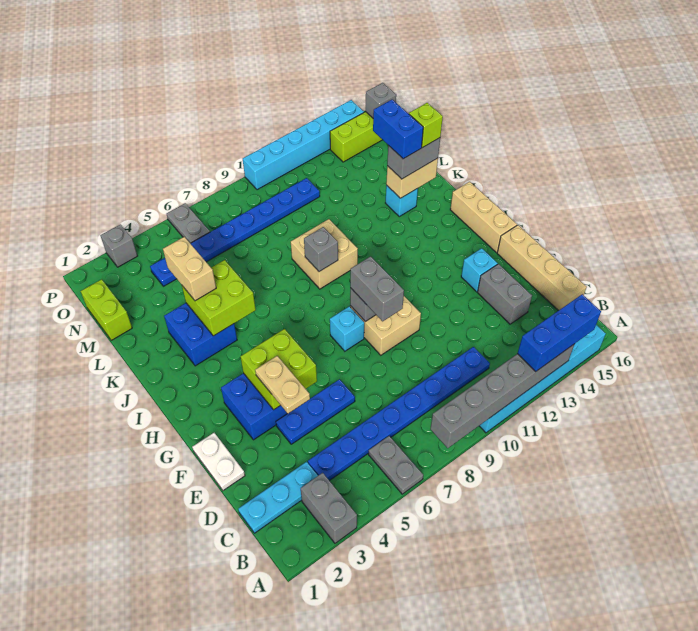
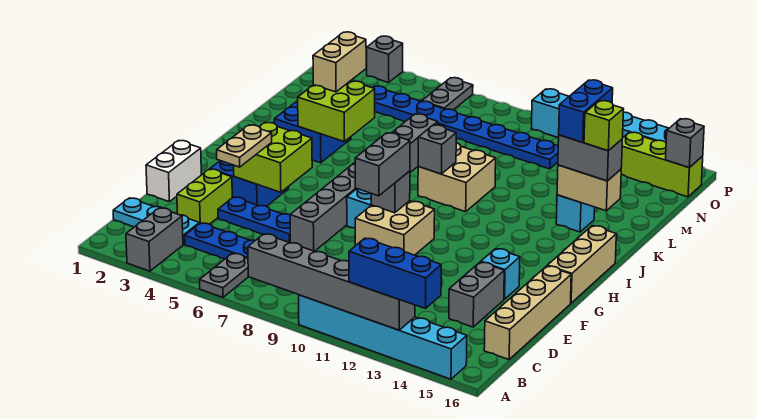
white plate E1:F1 level 1 -> white brick E1:F1 level 1
none -> grey brick E7:L7 level 1
lime brick M1:N1 level 1 -> lime brick D3:E3 level 1

